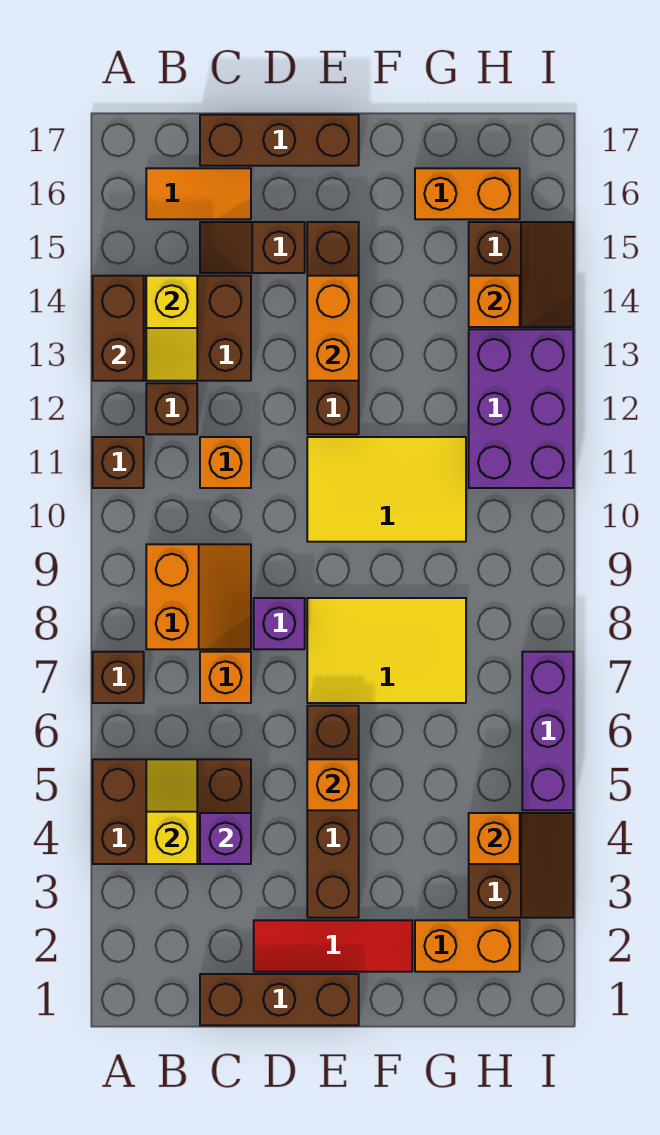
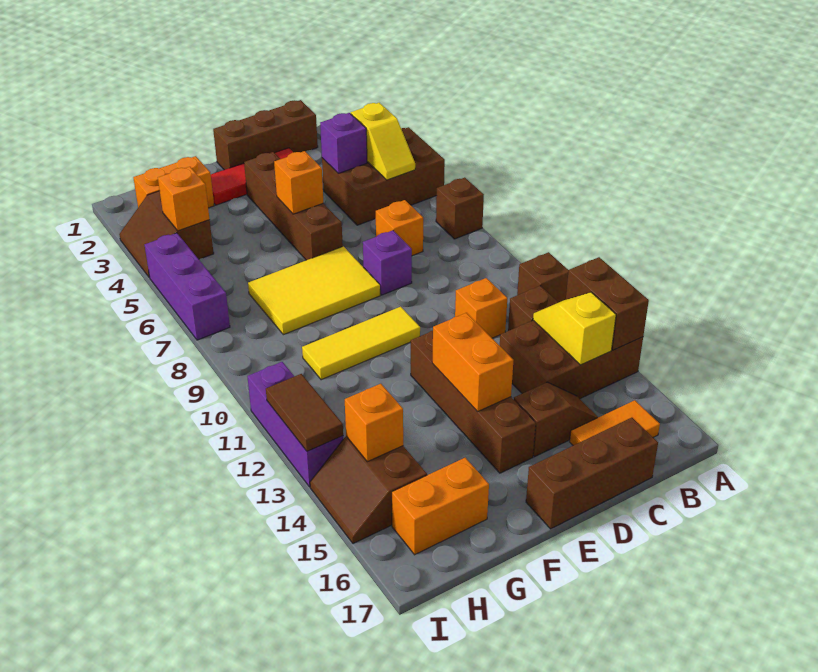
orange slope B8:C9 level 1 top B -> none
yellow tile E10:G11 level 1 -> yellow tile E10:G10 level 1
purple brick H11:I13 level 1 -> purple brick I11:I13 level 1
none -> brown tile I12:I13 level 2

